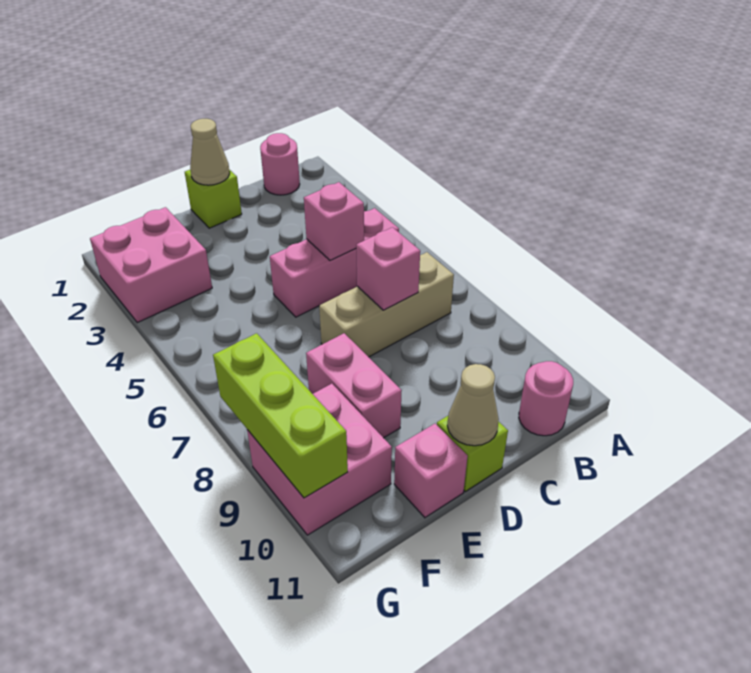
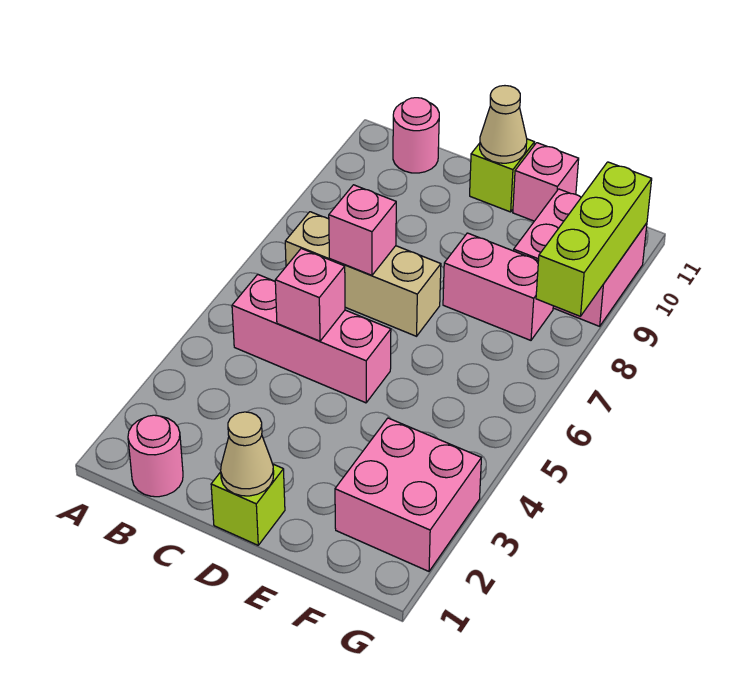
pink brick E8:E9 level 1 -> pink brick E8:F8 level 1

